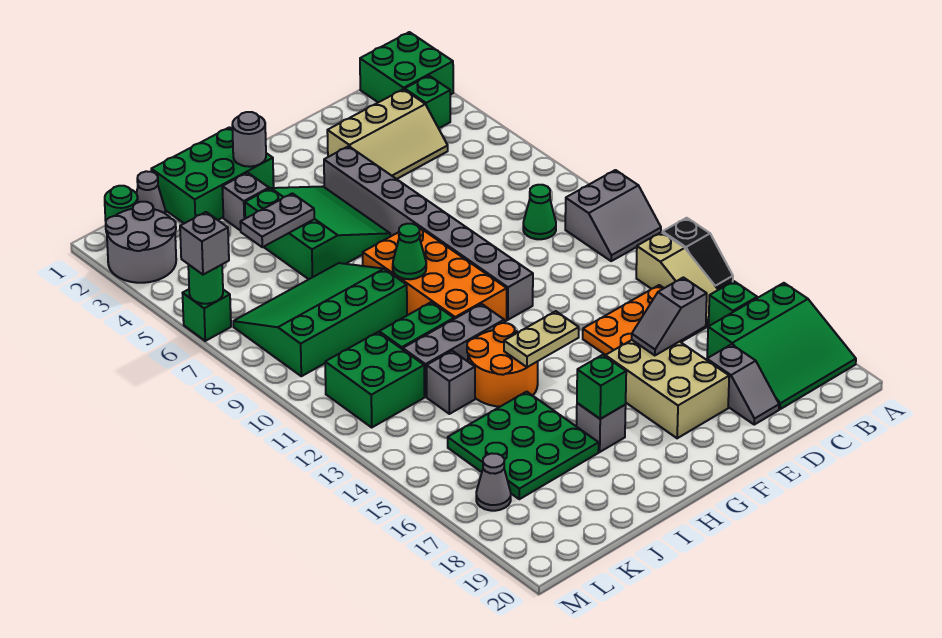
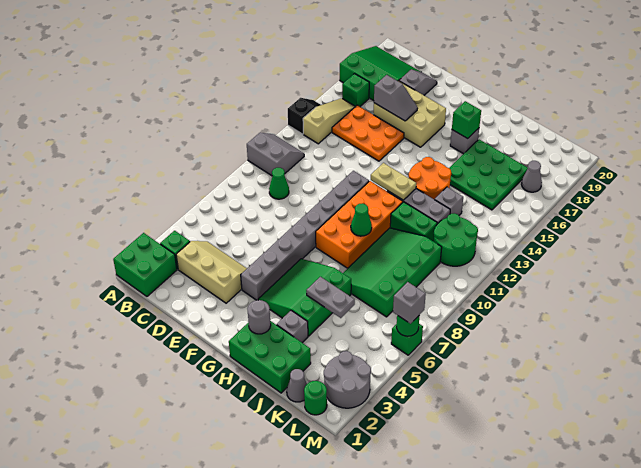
tan brick E16:F18 level 1 -> tan brick D16:F17 level 1
tan plate G14:H14 level 2 -> tan plate G12:H12 level 2
green slope I7:L9 level 1 top 9 -> green slope I7:K10 level 1 top K
green brick K11:L12 level 1 -> green round brick K11:L12 level 1

